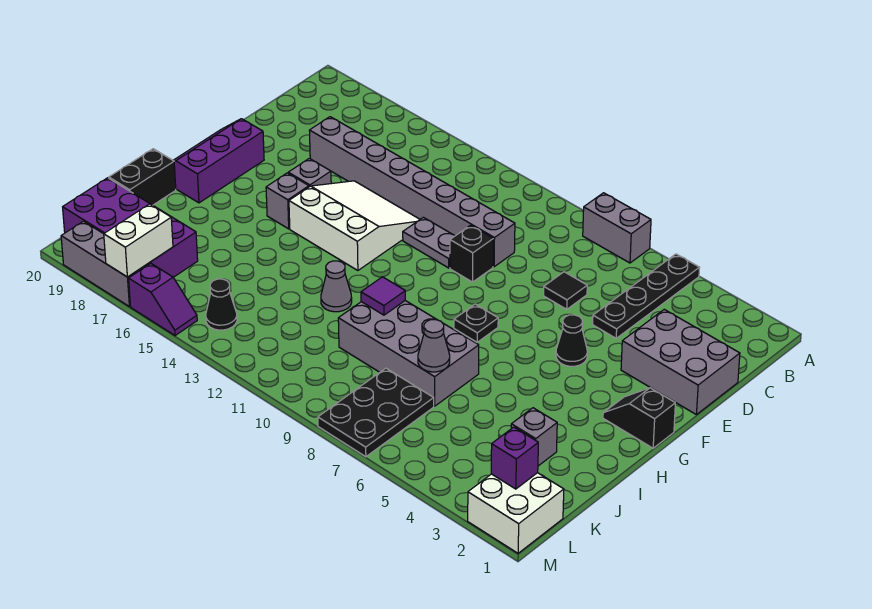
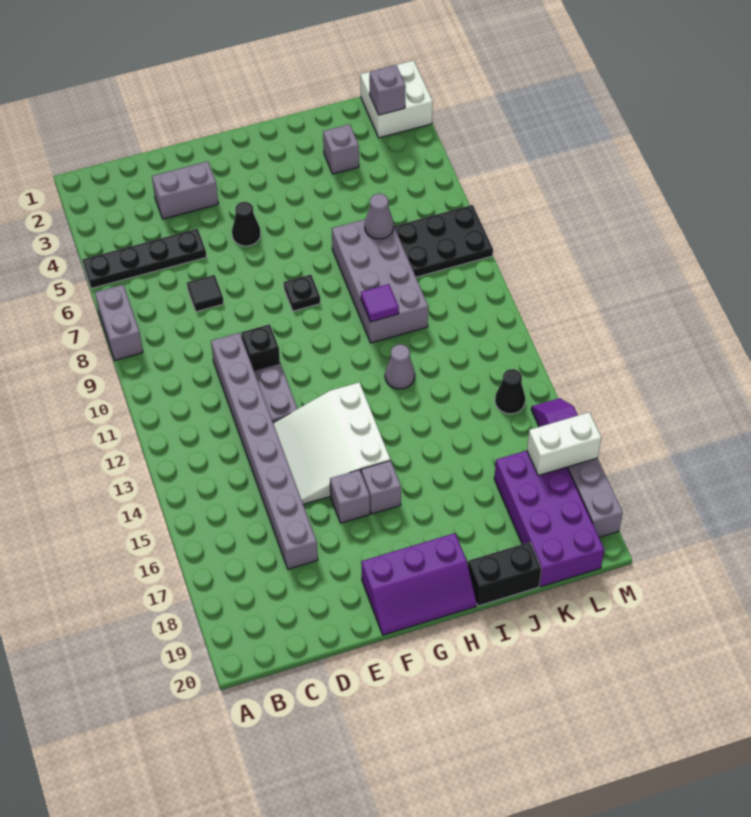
grey brick D1:E3 level 1 -> grey brick D3:E3 level 1
black slope G1:G2 level 1 top 1 -> none
purple brick L2 level 2 -> grey brick L2 level 2

